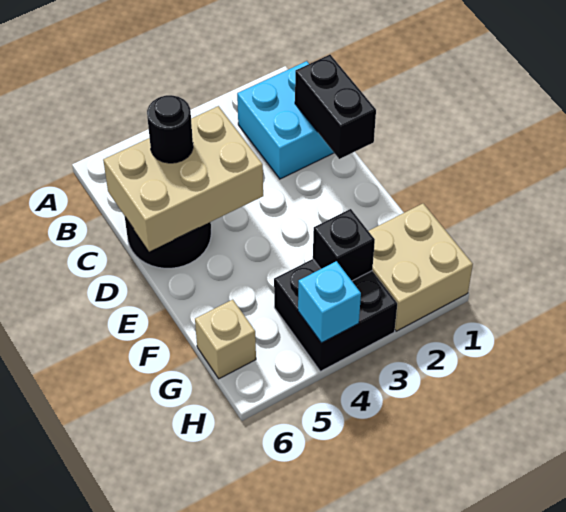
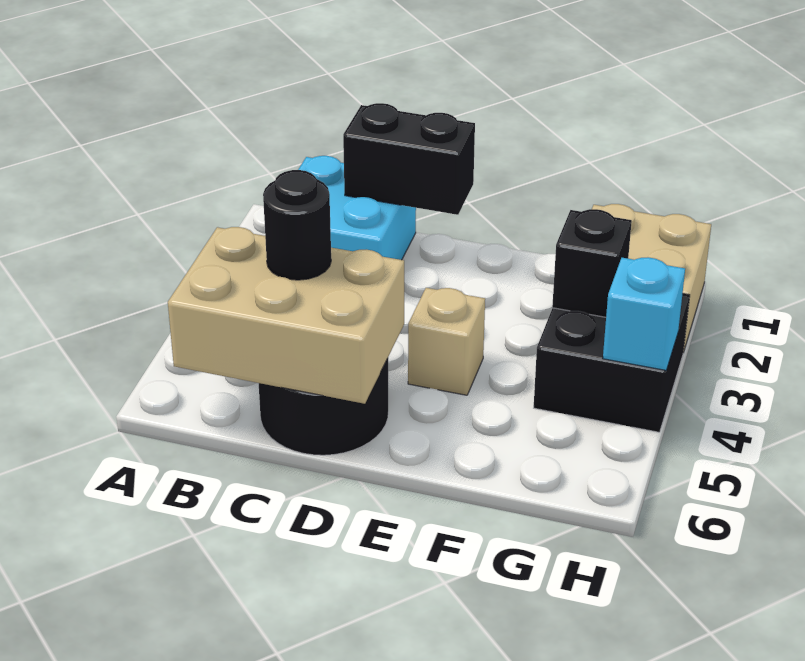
tan brick C4:D6 level 2 -> tan brick B5:D6 level 2
tan brick G6 level 1 -> tan brick E4 level 1

